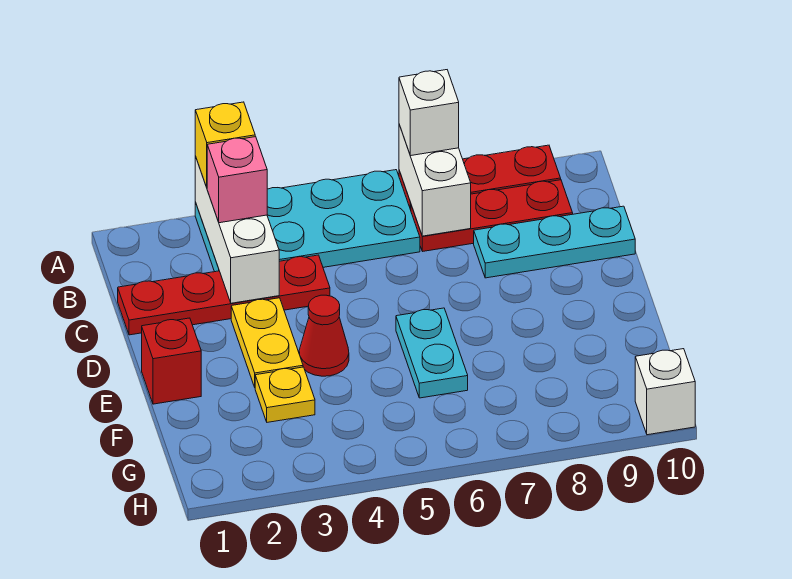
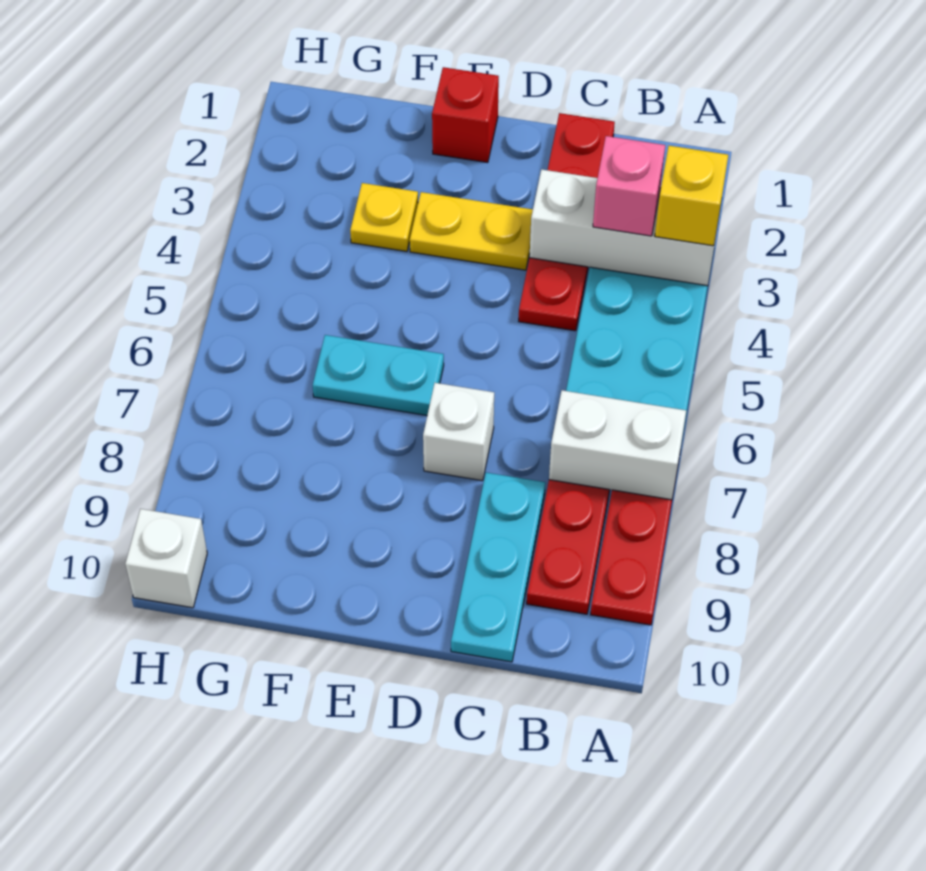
white brick A7 level 3 -> white brick D7 level 1
red cone E4 level 1 -> none

